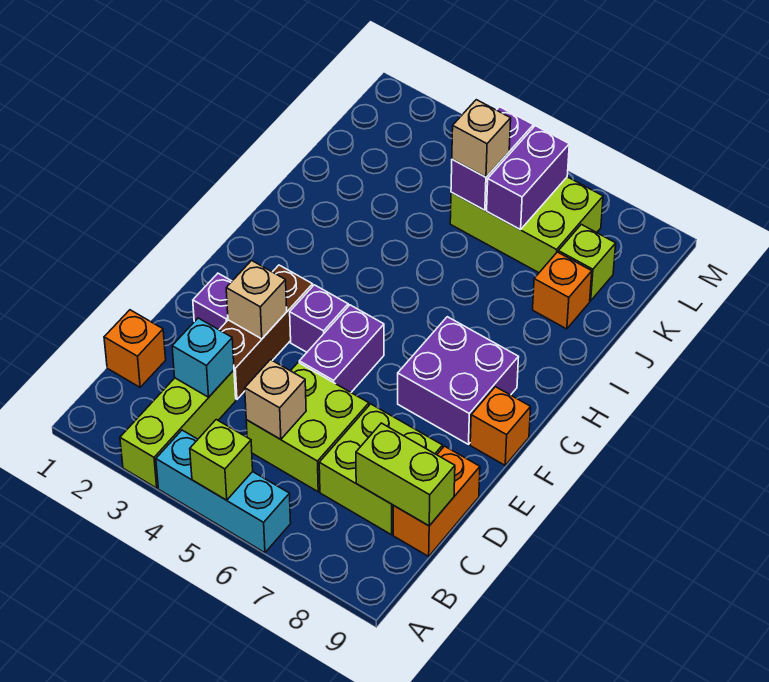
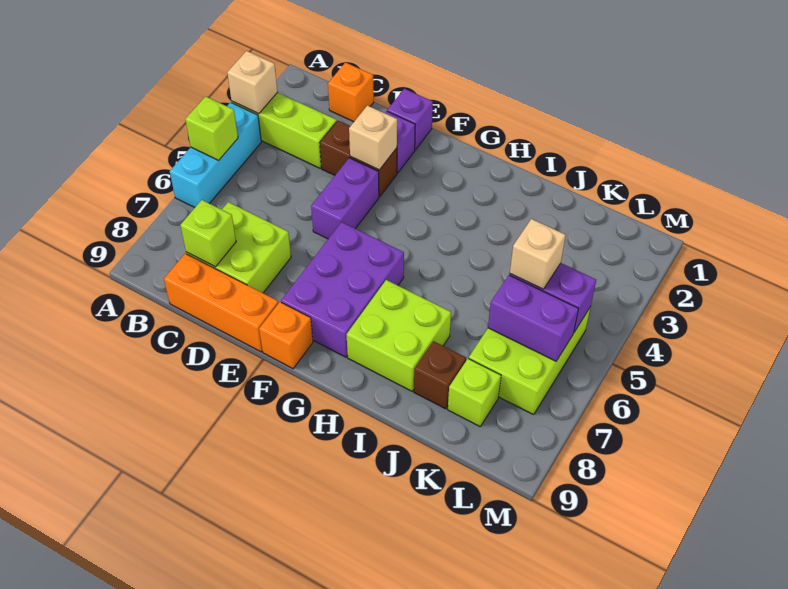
cyan brick C3 level 2 -> none
lime brick C5:D6 level 1 -> lime brick H7:I8 level 1
tan brick C5 level 2 -> tan brick A3 level 2
lime brick C8:C9 level 2 -> lime brick C8 level 2
orange brick C9:D9 level 1 -> orange brick C9:E9 level 1
brown brick D3:F3 level 1 -> brown brick D3:E3 level 1
purple brick E5:F5 level 1 -> purple brick E4:E5 level 1
purple brick F4 level 1 -> purple brick E1 level 1
purple brick F7:G8 level 1 -> purple brick F6:G8 level 1
orange brick J8 level 1 -> brown brick J8 level 1

